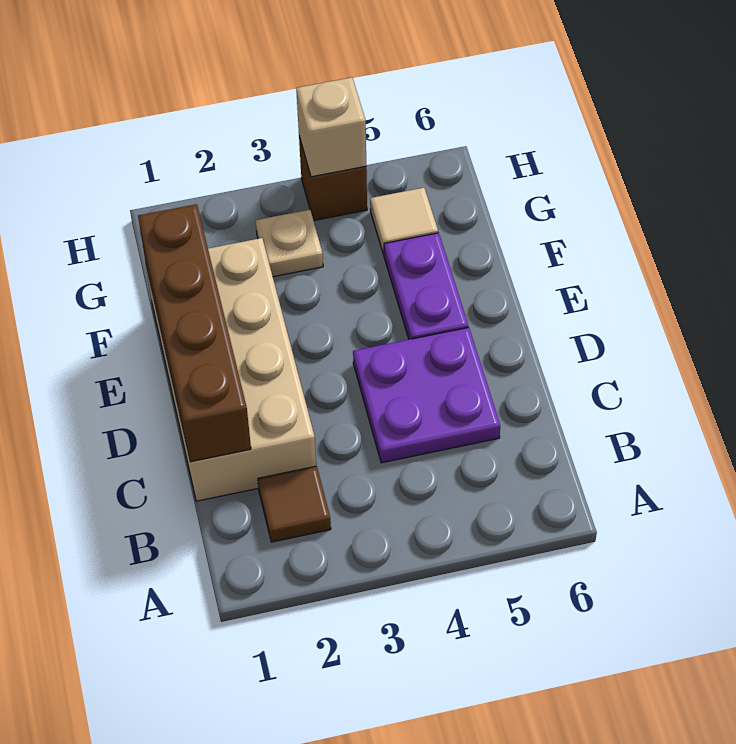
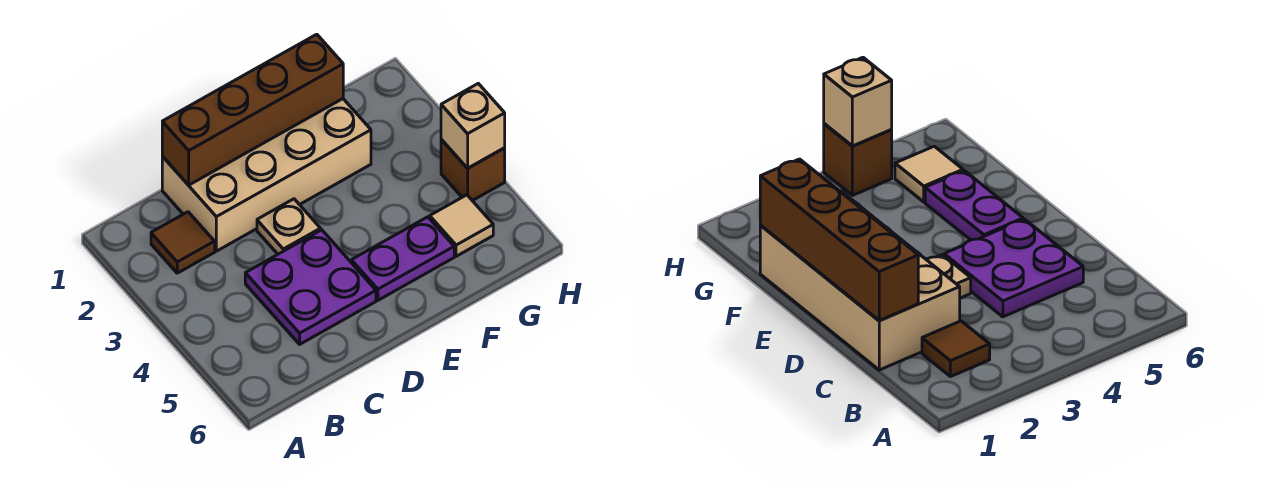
tan plate G3 level 1 -> tan plate D3 level 1

